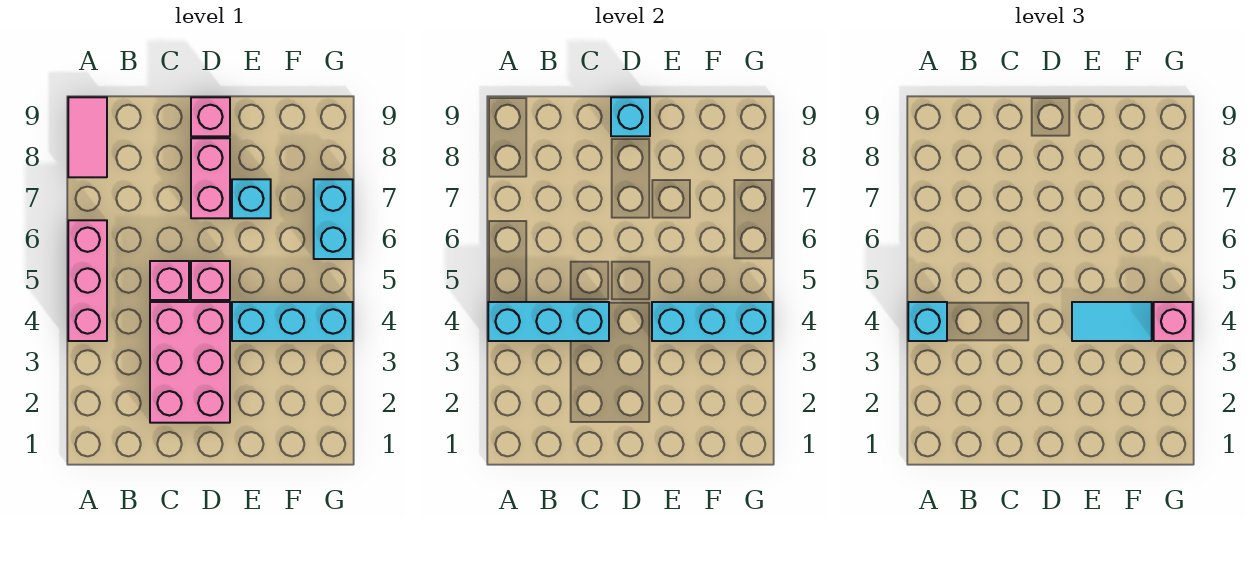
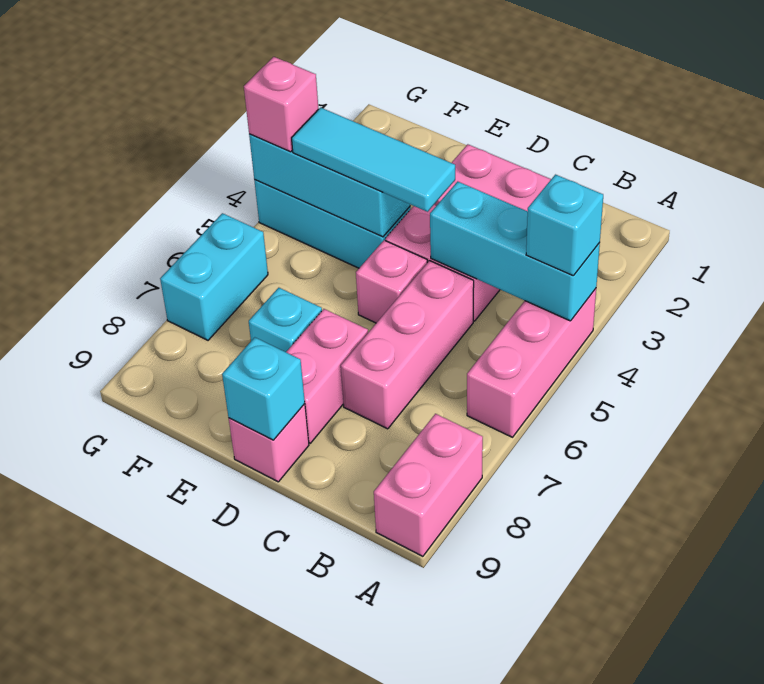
pink tile A8:A9 level 1 -> pink brick A8:A9 level 1
pink brick C5 level 1 -> pink brick C5:C7 level 1
cyan tile E4:F4 level 3 -> cyan tile D4:F4 level 3

